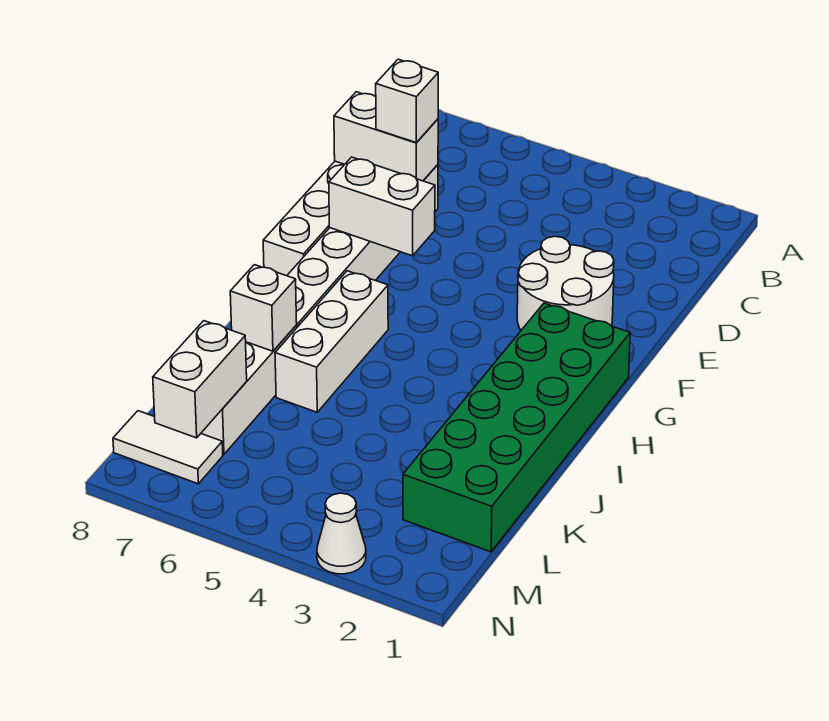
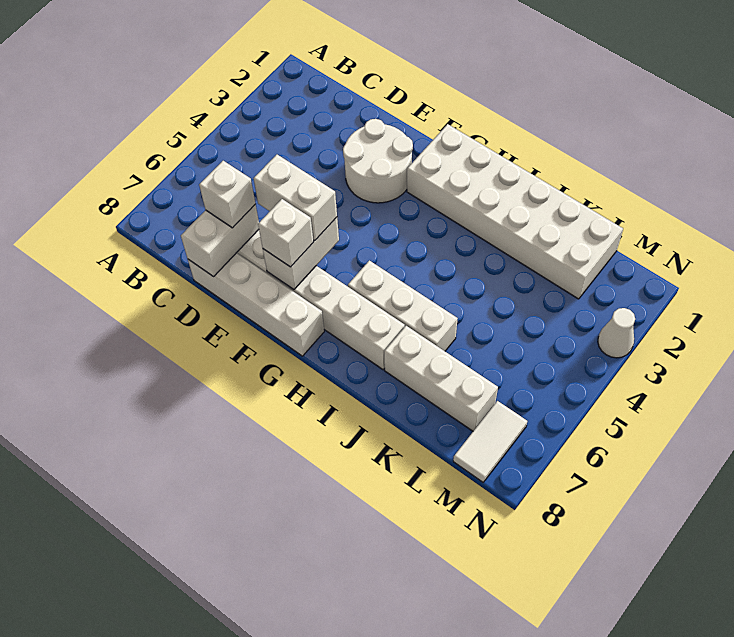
green brick G1:L2 level 1 -> white brick G1:L2 level 1
white brick J7 level 2 -> white brick F7 level 3
white brick L7:M7 level 2 -> white brick E6:F6 level 3

